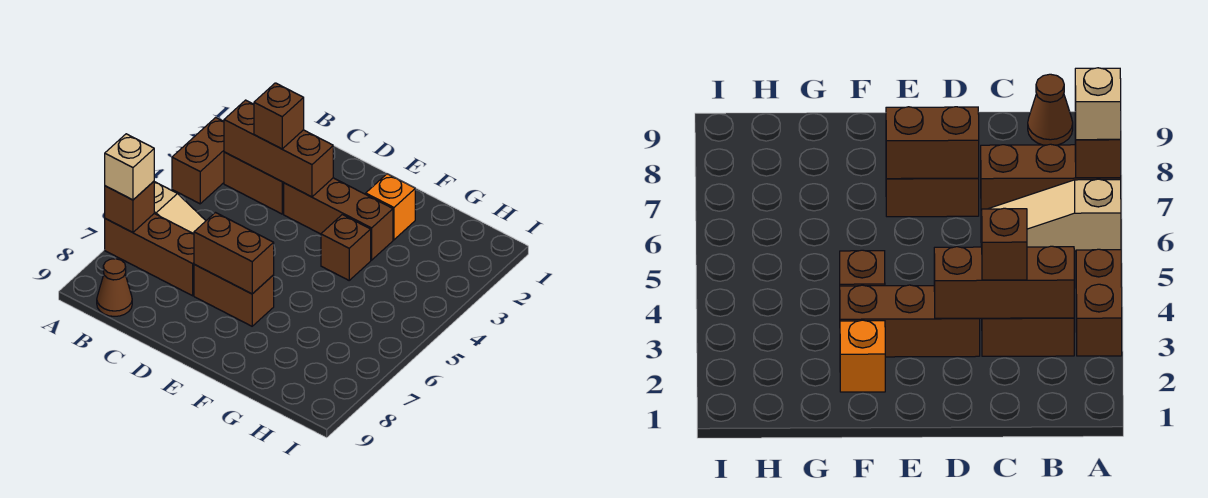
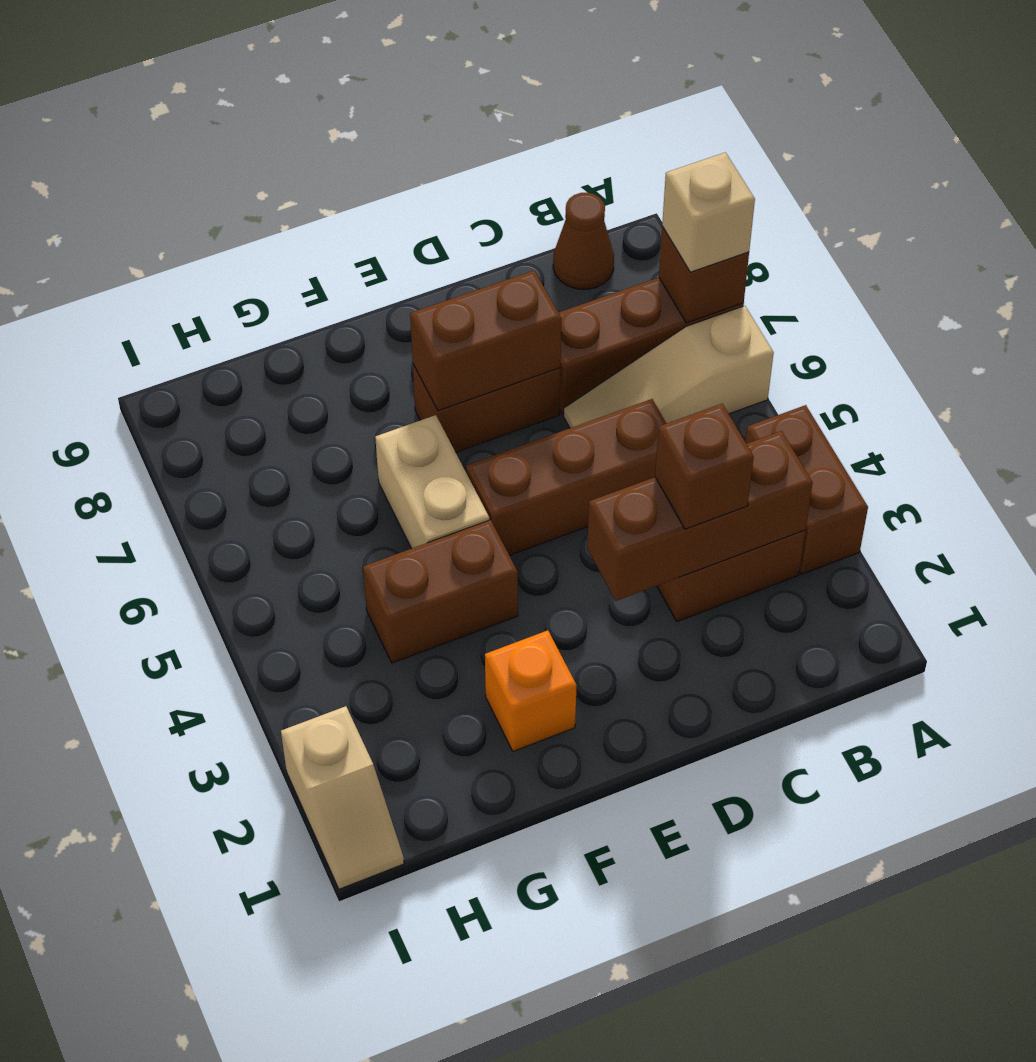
brown brick D3:F3 level 1 -> brown brick C5:E5 level 1
brown brick F4 level 1 -> brown brick F4:G4 level 1
none -> tan brick F5:F6 level 1
none -> tan slope I1:I2 level 1 top 2

